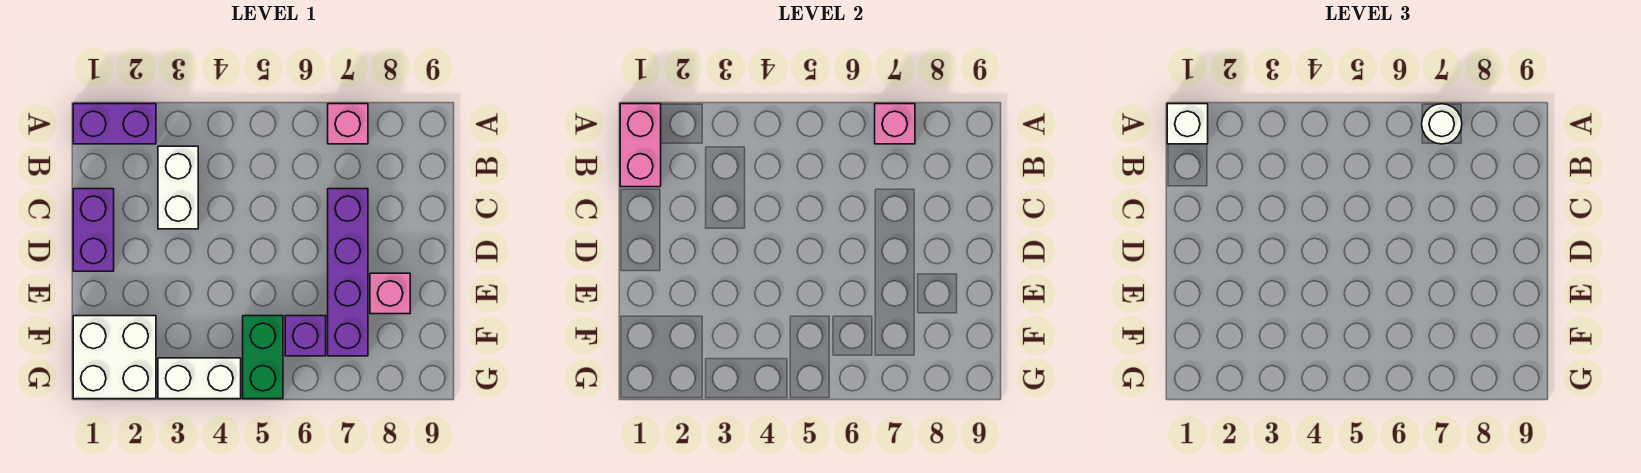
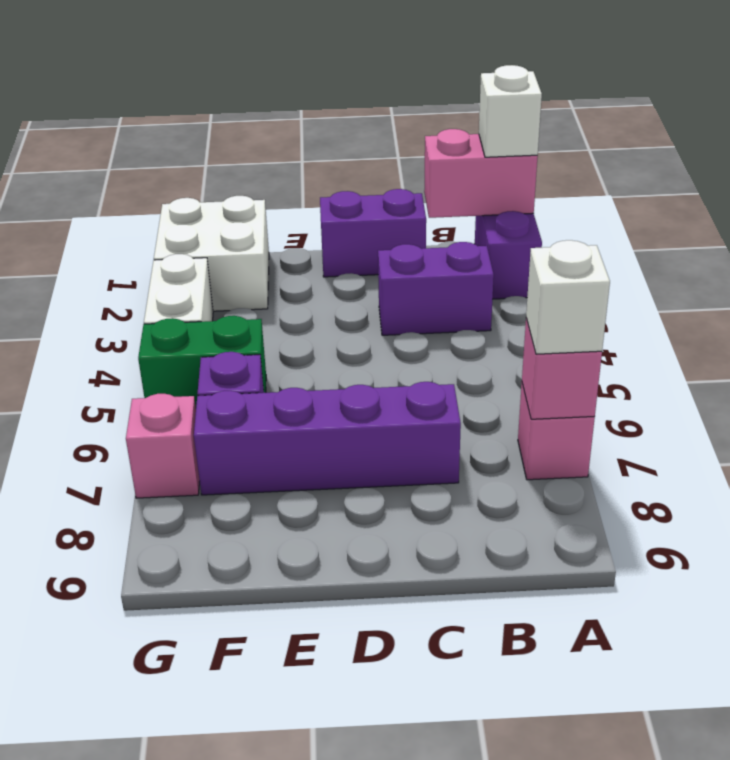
white round brick A7 level 3 -> white brick A7 level 3
white brick B3:C3 level 1 -> purple brick B3:C3 level 1
pink brick E8 level 1 -> pink brick G7 level 1

